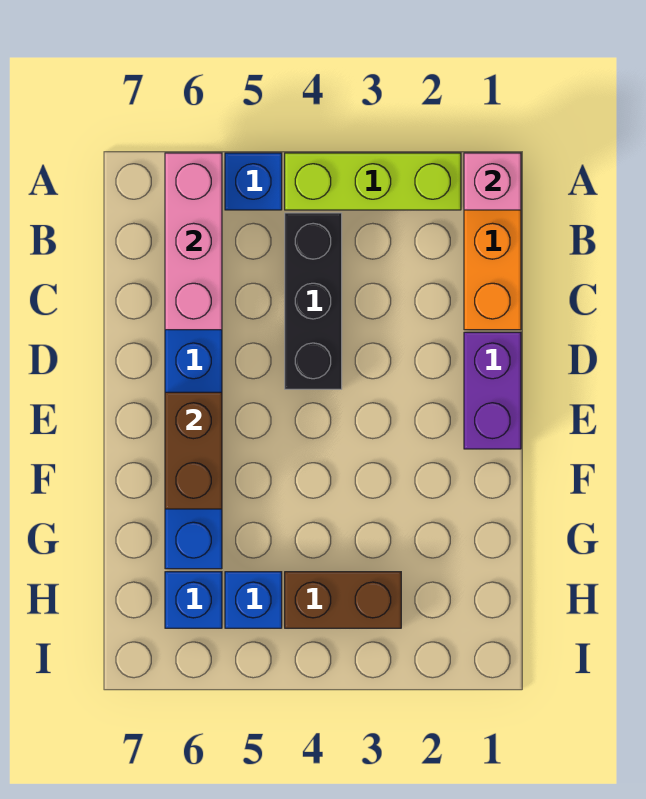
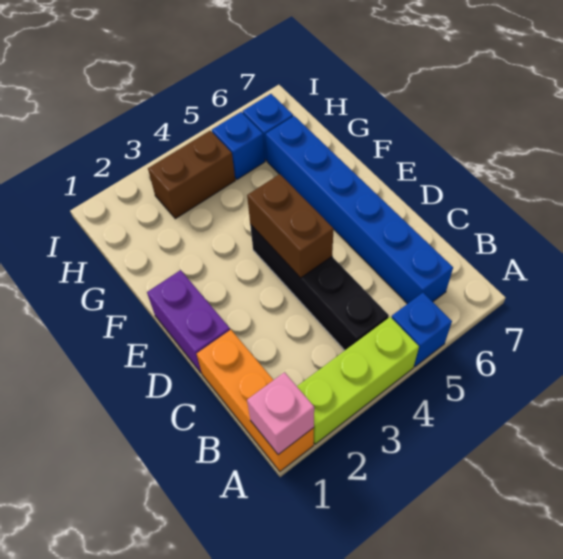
pink brick A6:C6 level 2 -> none
black brick B4:D4 level 1 -> black brick B4:E4 level 1
brown brick E6:F6 level 2 -> brown brick D4:E4 level 2

